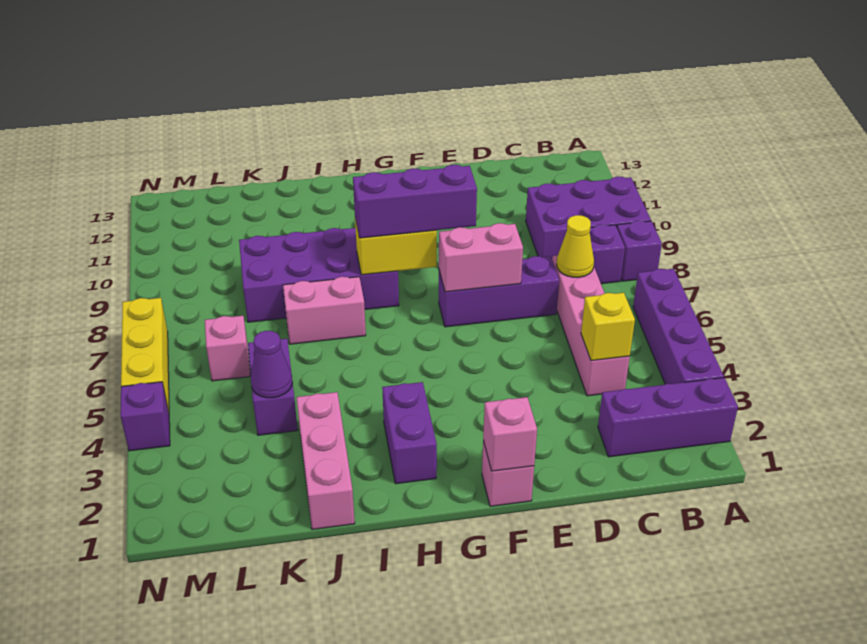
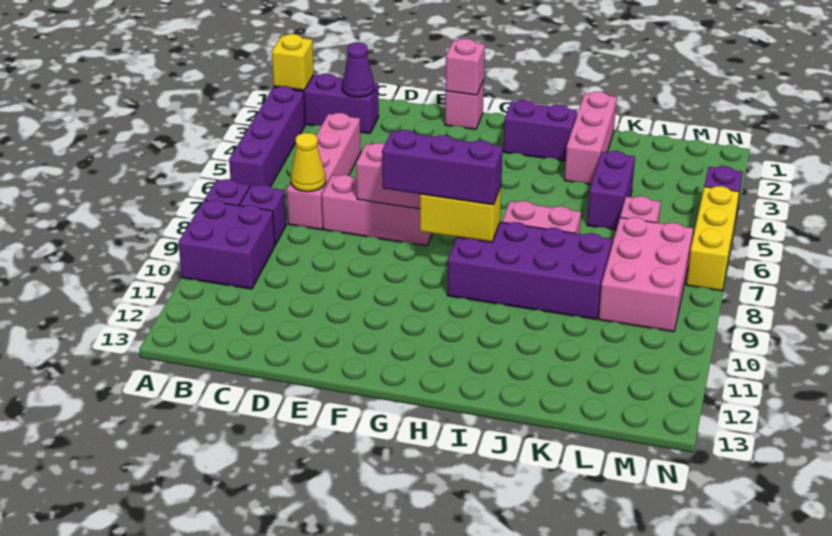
purple brick A9:C10 level 1 -> purple brick A9:B10 level 1
yellow brick C4 level 2 -> yellow brick A2 level 2
purple brick D7:F7 level 1 -> pink brick D7:F7 level 1
purple brick H2:H3 level 1 -> purple brick H2:I2 level 1
purple cone K4 level 2 -> purple cone C2 level 2
none -> pink brick L7:M9 level 1

